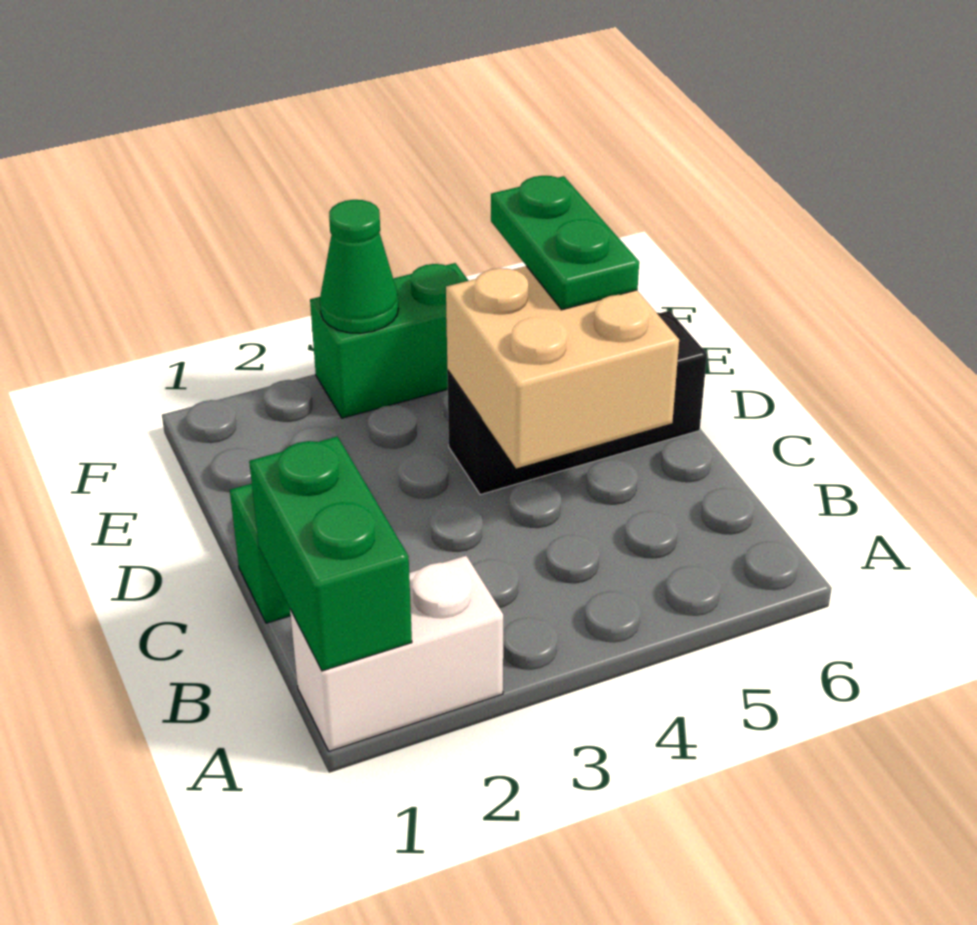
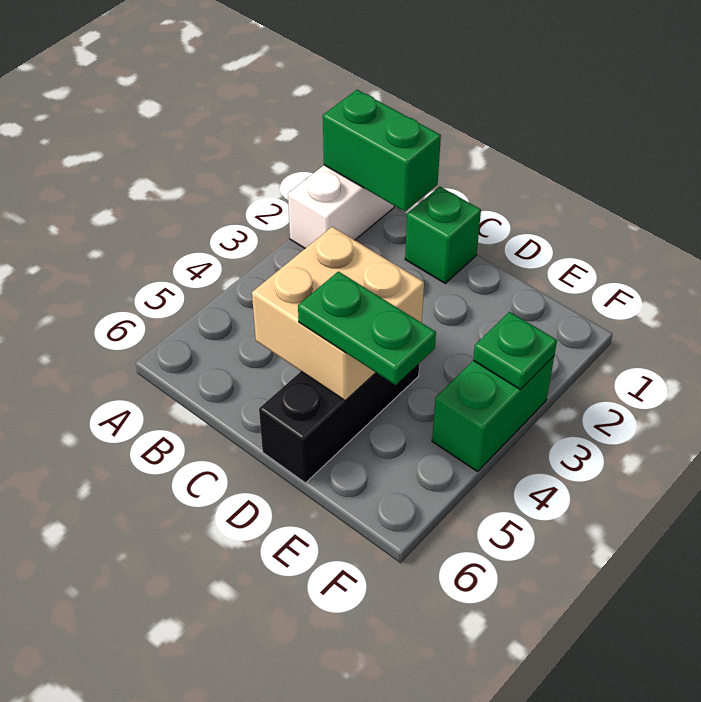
green cone F3 level 2 -> green plate F3 level 2

